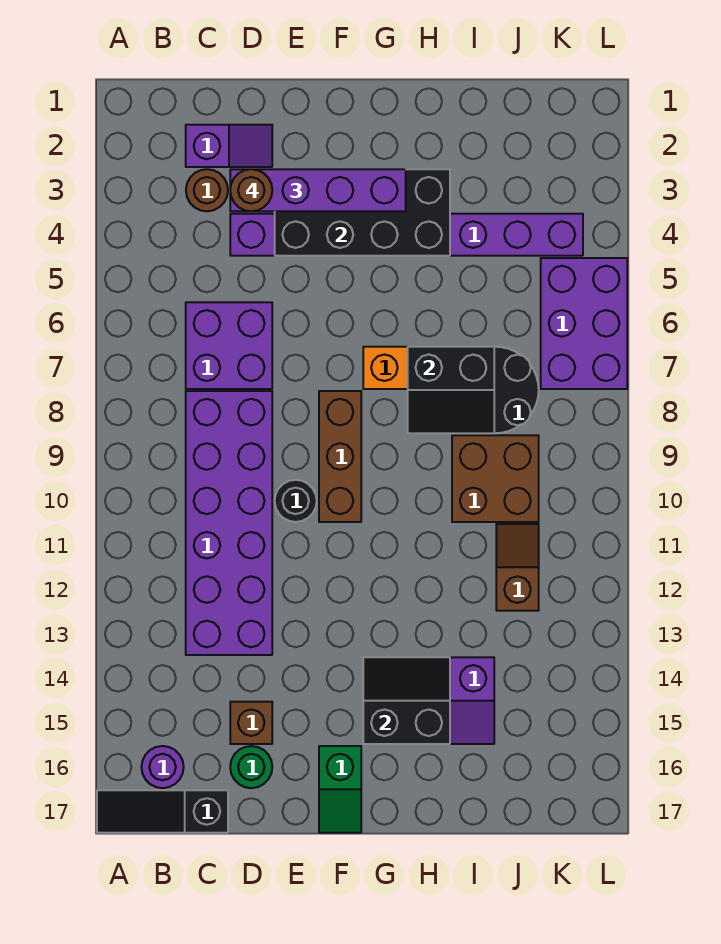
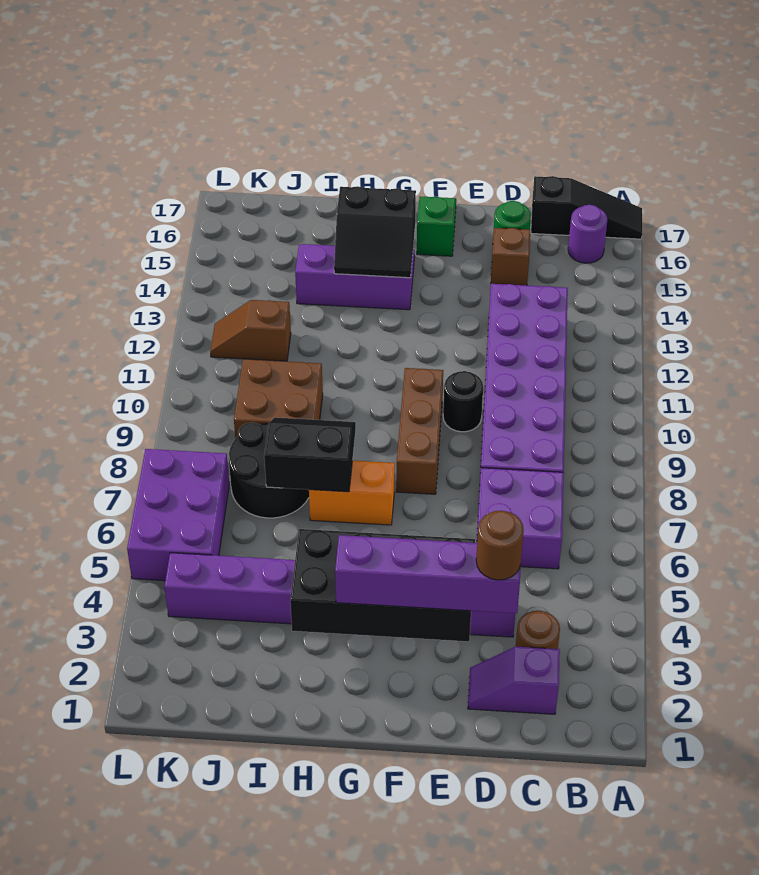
brown slope J11:J12 level 1 top 12 -> brown slope J12:K12 level 1 top J

